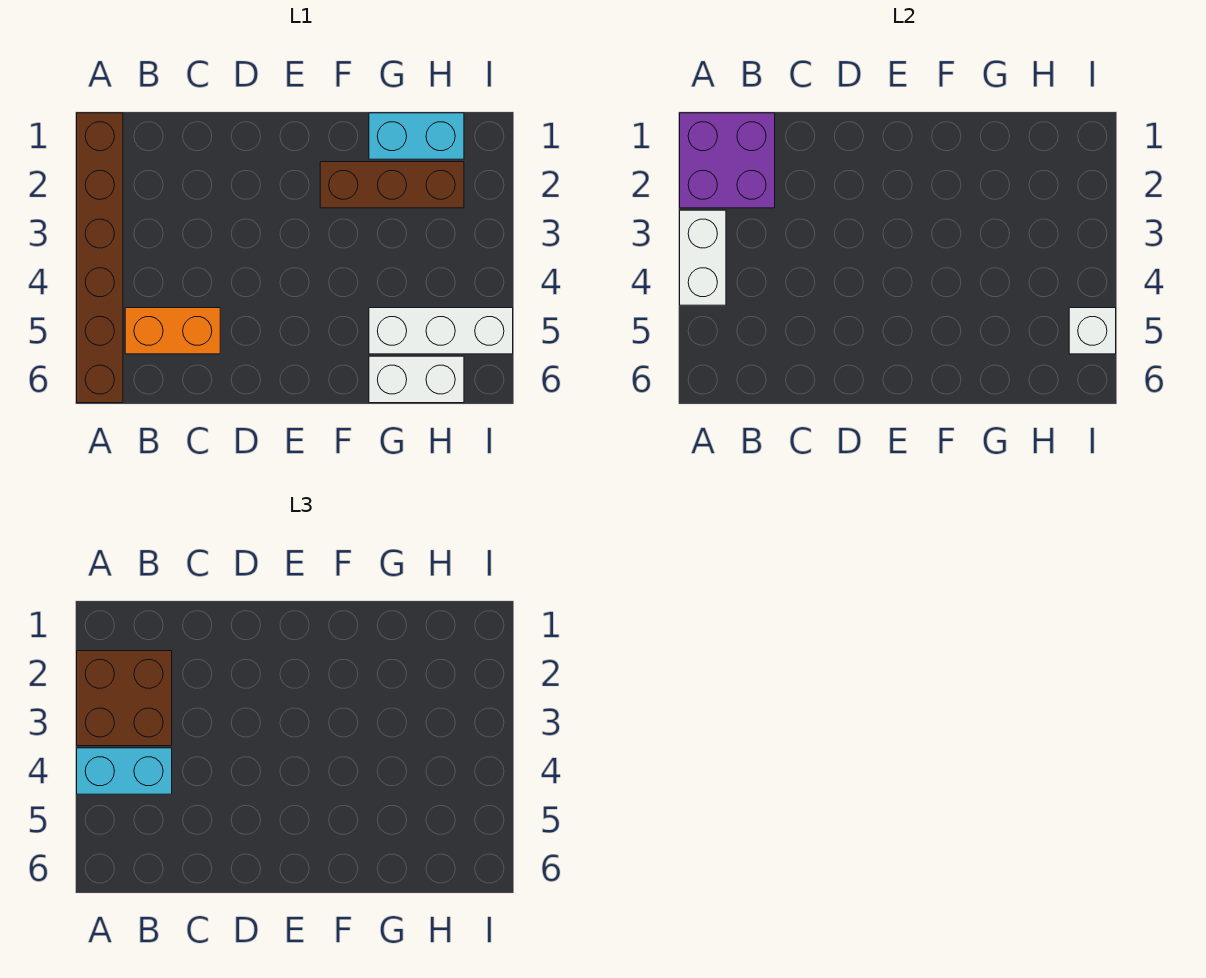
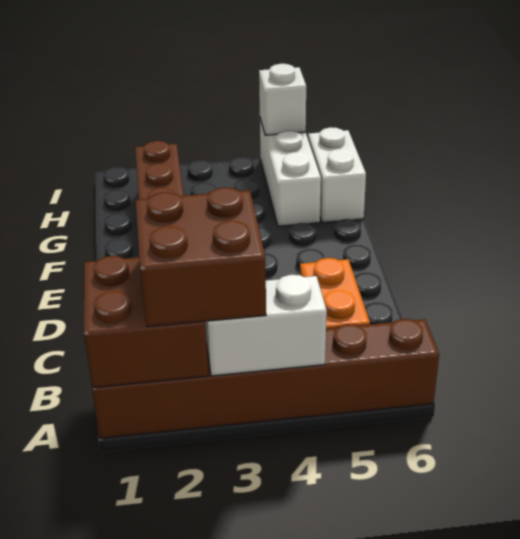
purple brick A1:B2 level 2 -> brown brick A1:B2 level 2
cyan brick A4:B4 level 3 -> none
cyan brick G1:H1 level 1 -> none

